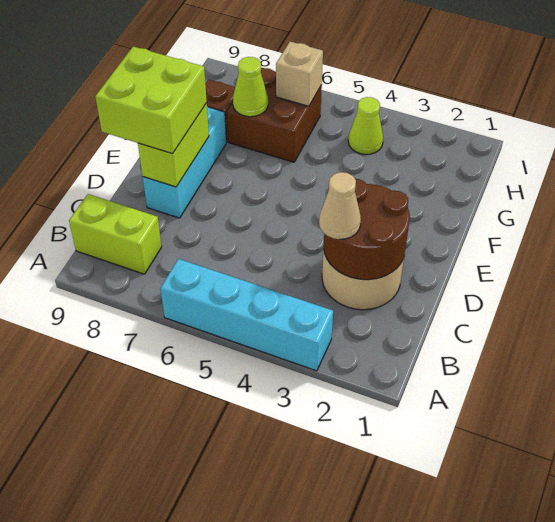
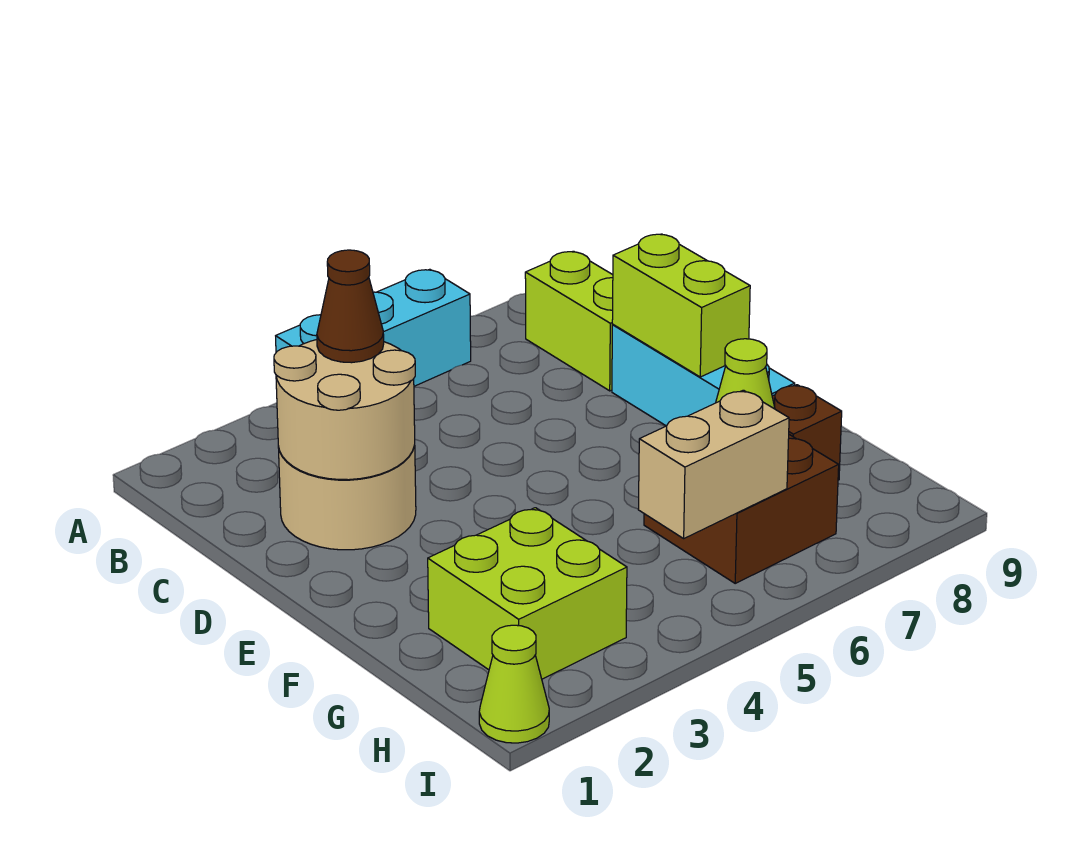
cyan brick A3:A6 level 1 -> cyan brick A4:A6 level 1
lime brick B8:B9 level 1 -> lime brick B8:C8 level 1
brown round brick C2:D3 level 2 -> tan round brick C2:D3 level 2
tan cone C3 level 3 -> brown cone C3 level 3
lime brick D8:E9 level 3 -> lime brick G2:H3 level 1
lime cone H4 level 1 -> lime cone I1 level 1
tan brick H6 level 2 -> tan brick H5:H6 level 2

